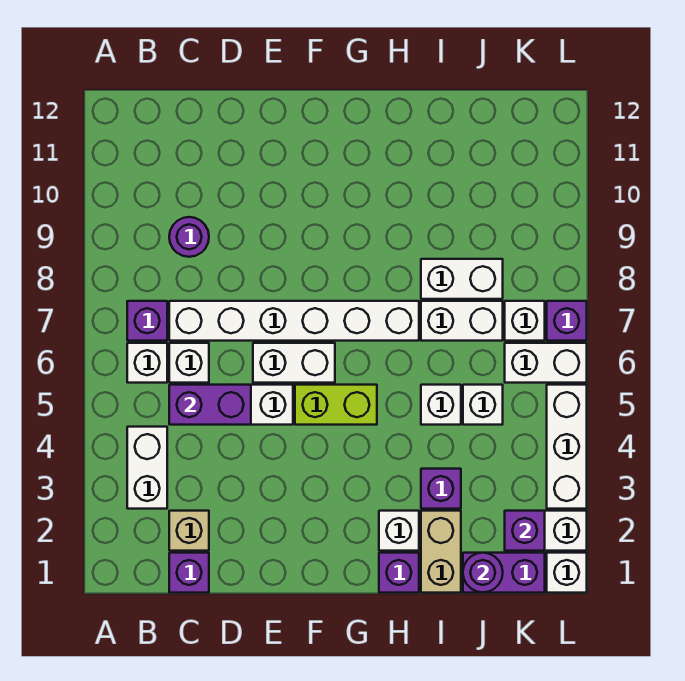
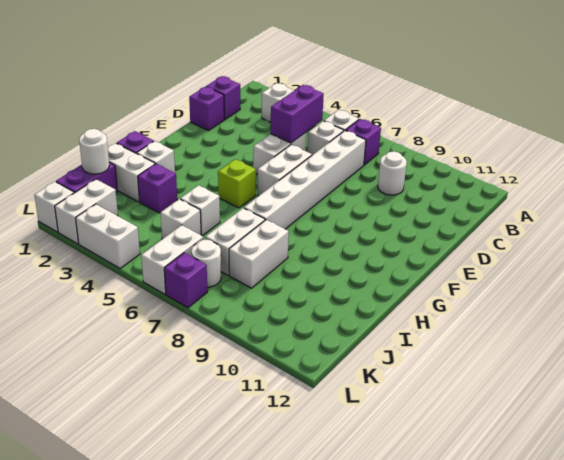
tan brick C2 level 1 -> none
purple round brick C9 level 1 -> white round brick C9 level 1
lime brick F5:G5 level 1 -> lime brick G5 level 1
tan brick I1:I2 level 1 -> white brick I1:I2 level 1
purple round brick J1 level 2 -> white round brick J1 level 2
purple brick K2 level 2 -> purple brick D1 level 1
white brick K7 level 1 -> white round brick K7 level 1
white brick L3:L5 level 1 -> white brick L3:L4 level 1

